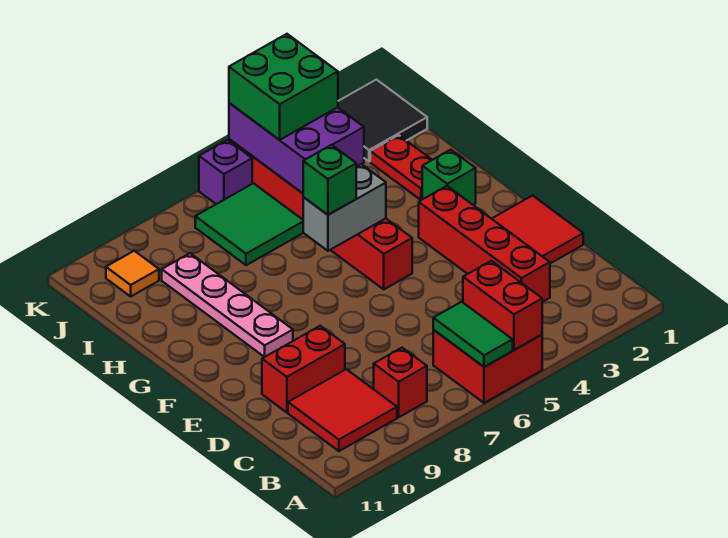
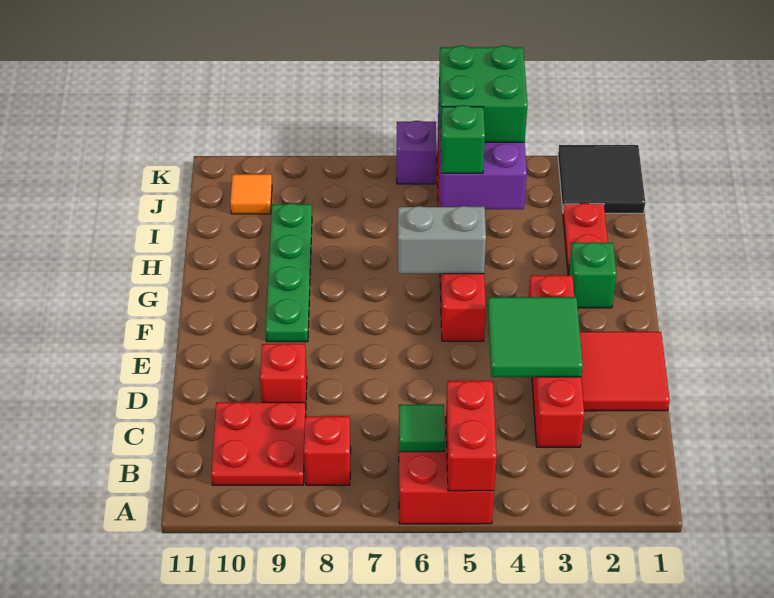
green tile A6:B6 level 2 -> green tile B6 level 2
red tile B9:C10 level 1 -> red plate B9:C10 level 1
red brick D9:D10 level 1 -> red brick D9 level 1
pink plate F9:I9 level 1 -> green plate F9:I9 level 1
green brick G6 level 3 -> green brick I5 level 3
green tile I6:J7 level 1 -> green tile D3:E4 level 2

